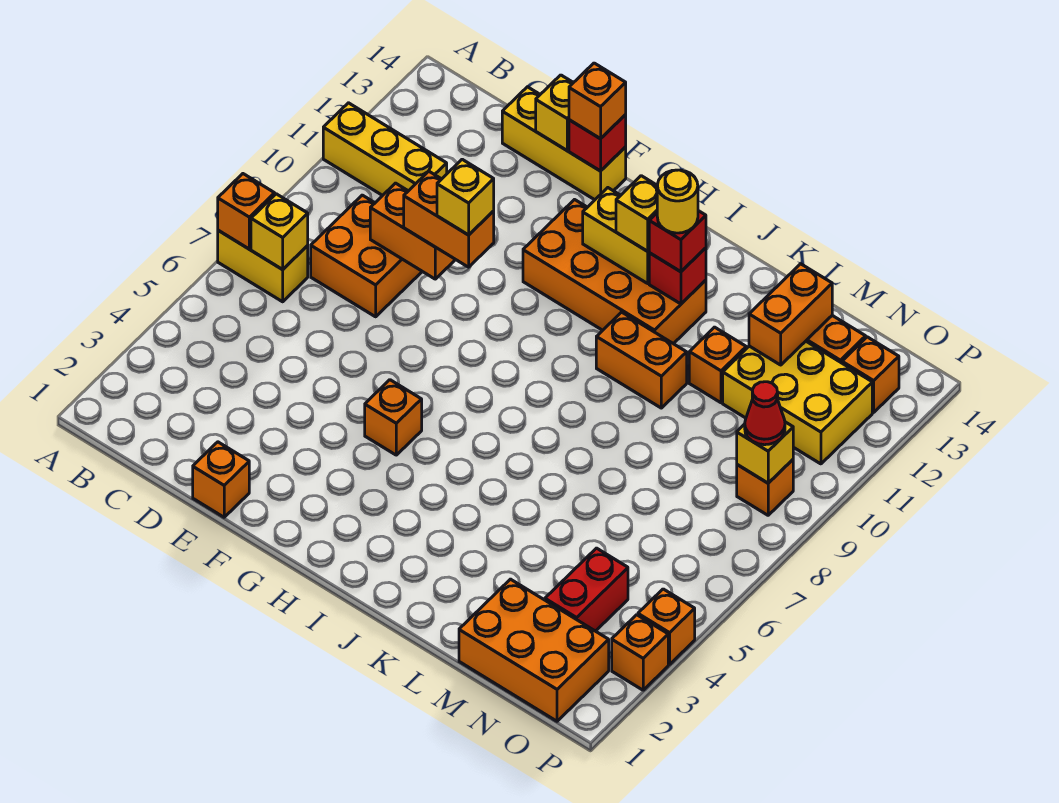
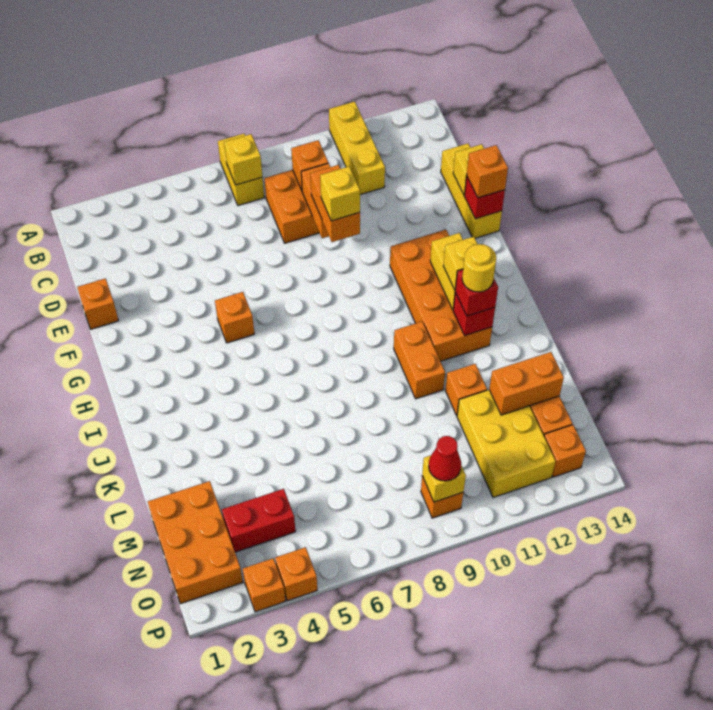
orange brick A7 level 2 -> orange brick C9 level 2

